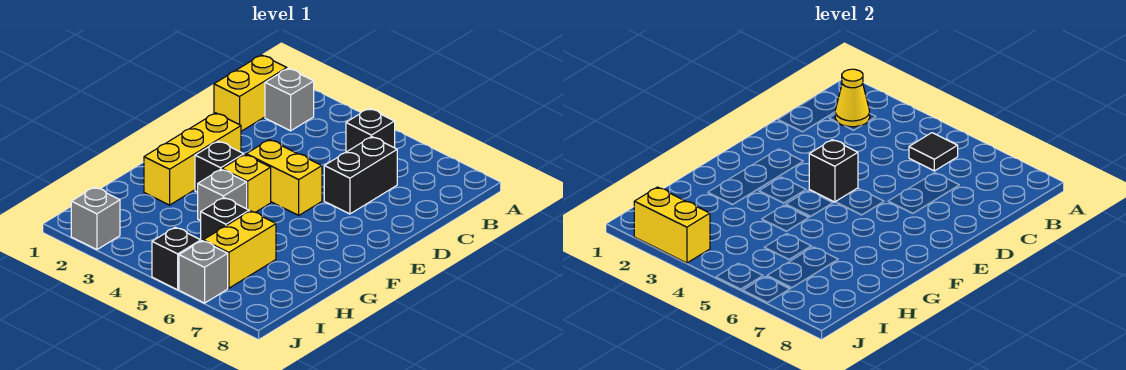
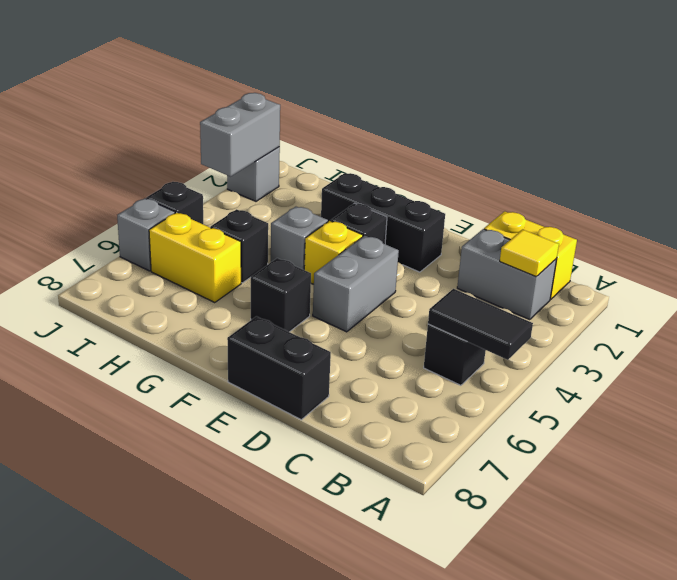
grey brick B2 level 1 -> grey brick B2:C2 level 1
yellow cone B2 level 2 -> yellow tile B2 level 2
black tile B5 level 2 -> black tile A5:B5 level 2
black brick C6:D6 level 1 -> black brick D8:E8 level 1
yellow brick E2:G2 level 1 -> black brick E2:G2 level 1
yellow brick E4:E5 level 1 -> grey brick E4:E5 level 1
black brick E4 level 2 -> black brick F6 level 1
yellow brick J2:J3 level 2 -> grey brick J2:J3 level 2

